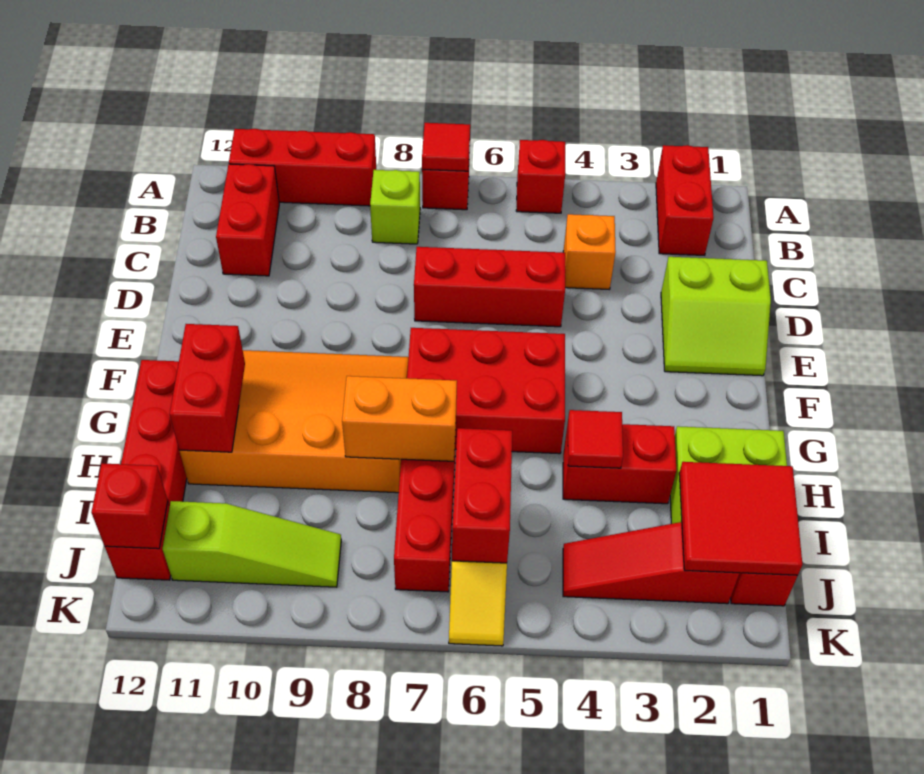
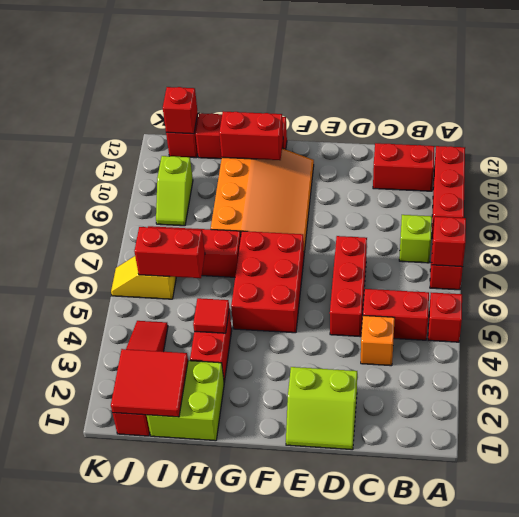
red brick A2:B2 level 1 -> red brick B5:C5 level 1
red tile A7 level 2 -> red brick A7 level 2
lime slope D1:E2 level 1 top D -> lime slope D1:E2 level 1 top 2
orange brick H7:H8 level 2 -> none
lime slope J9:J11 level 1 top 11 -> lime slope J9:J10 level 1 top 10

